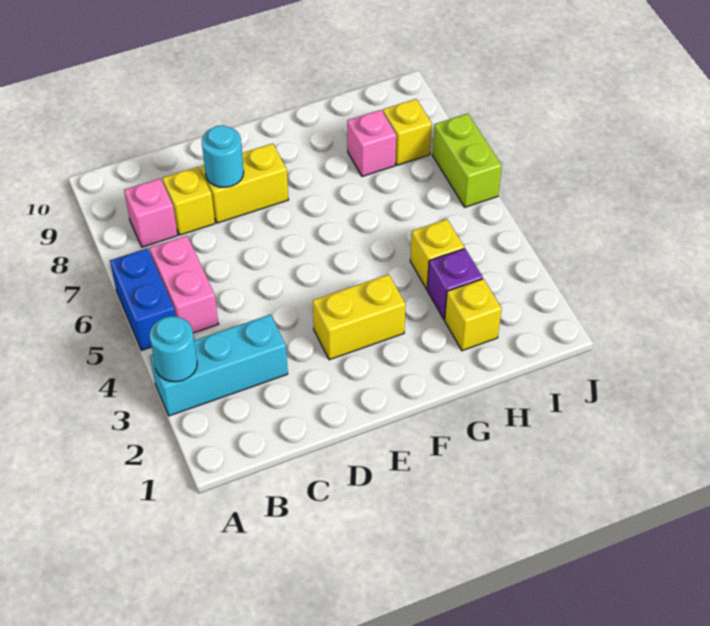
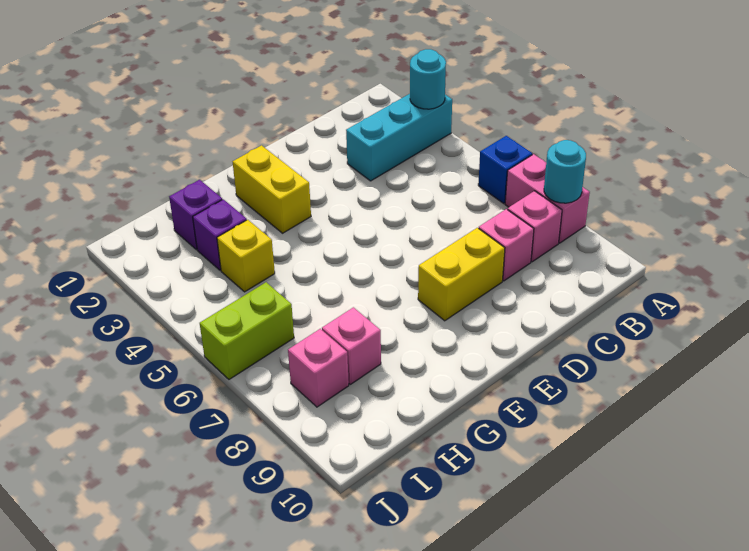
blue brick A5:A6 level 1 -> blue brick A6 level 1
pink brick B5:B6 level 1 -> pink brick A7:A8 level 1
yellow brick C8 level 1 -> pink brick C8 level 1
cyan round brick D8 level 2 -> cyan round brick A8 level 2
yellow brick E3:F3 level 1 -> yellow brick F2:F3 level 1
yellow brick H2 level 1 -> purple brick H2 level 1
yellow brick I8 level 1 -> pink brick I8 level 1
lime brick J6:J7 level 1 -> lime brick I6:J6 level 1

